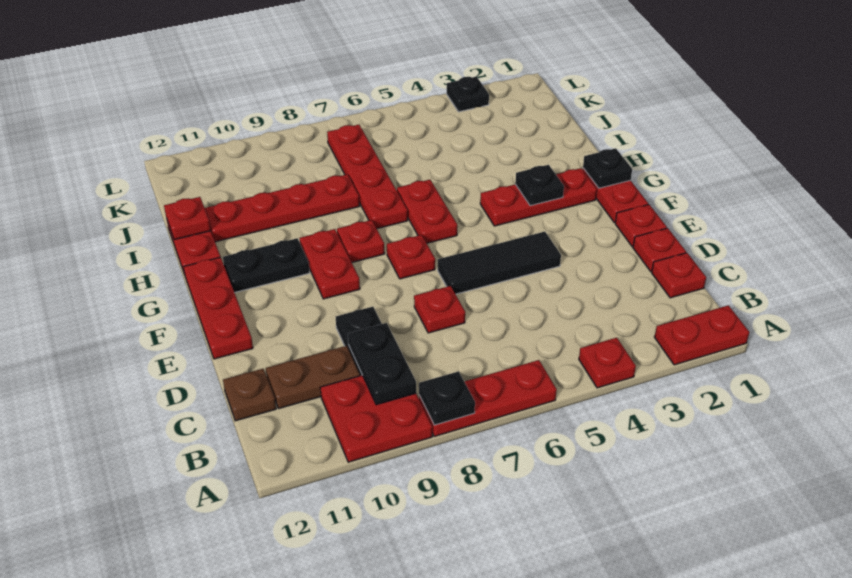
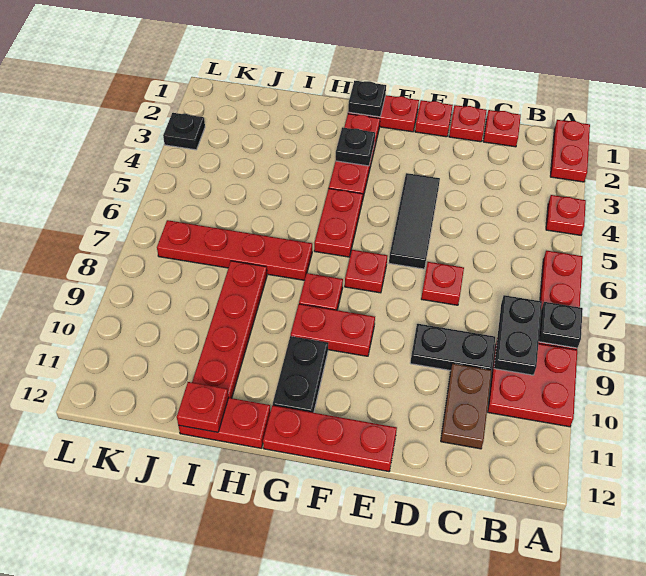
black plate B9:C9 level 2 -> black plate B8:B9 level 2
brown plate C12 level 1 -> none
red plate G6:H6 level 1 -> red plate G5:G6 level 1

